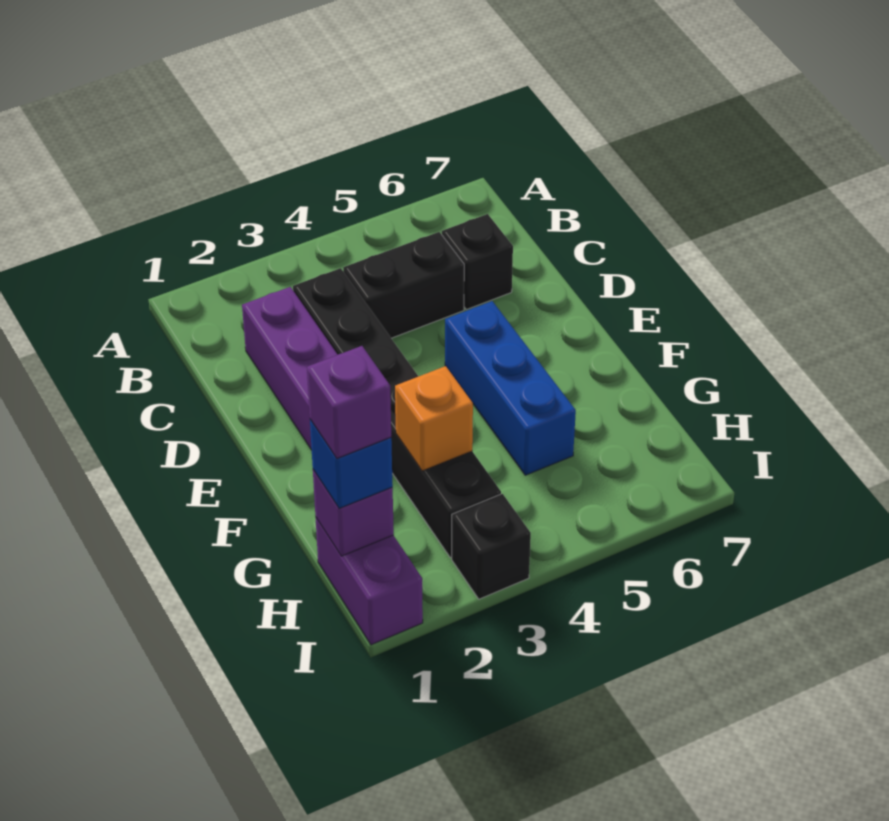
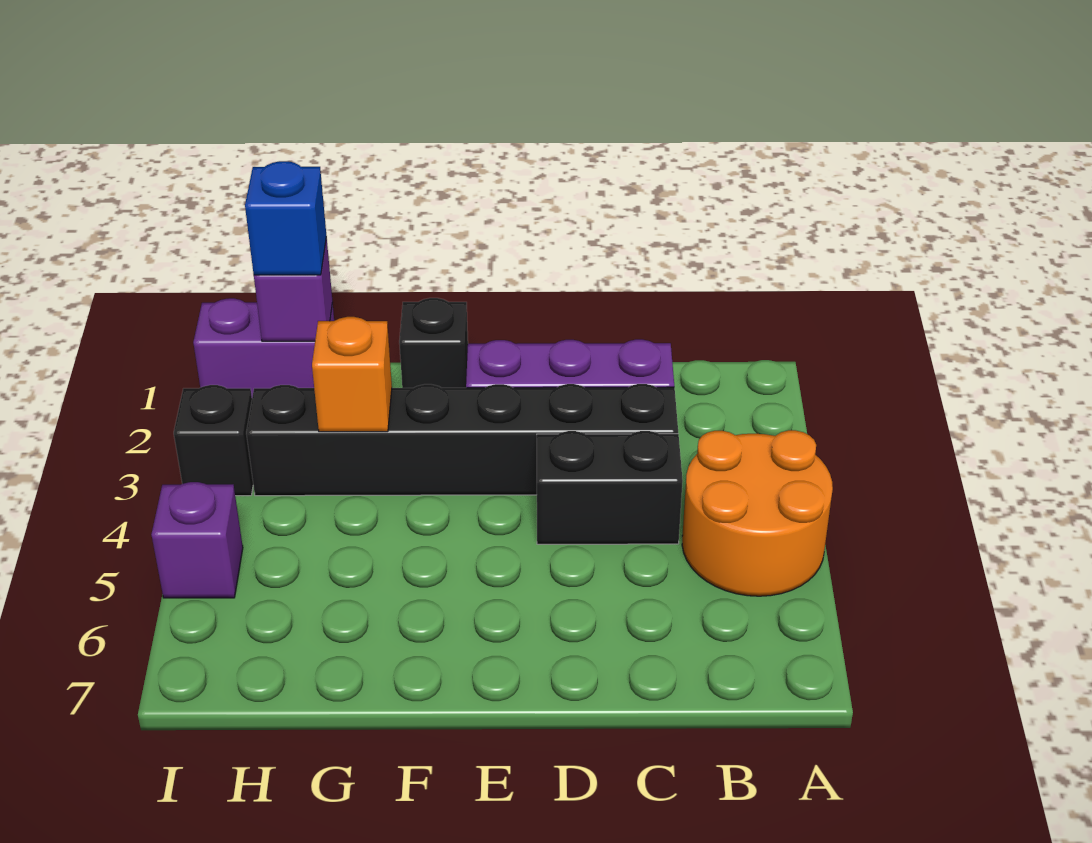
none -> orange round brick A4:B5 level 1
black brick C4:C5 level 1 -> black brick C4:D4 level 1
black brick C6 level 1 -> black brick F1 level 1
blue brick E5:G5 level 1 -> none
purple brick H1 level 4 -> purple brick I5 level 1

